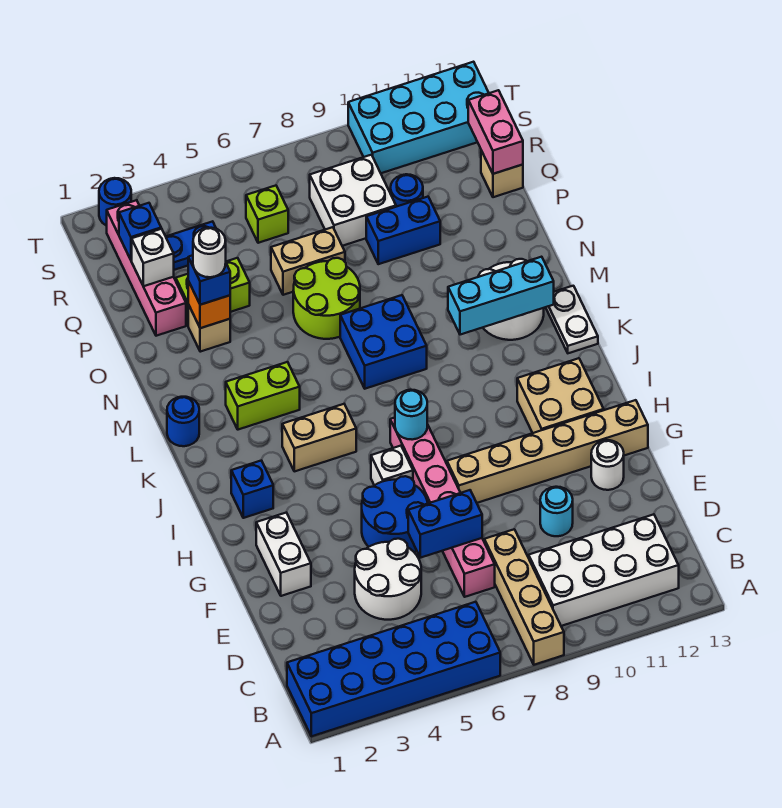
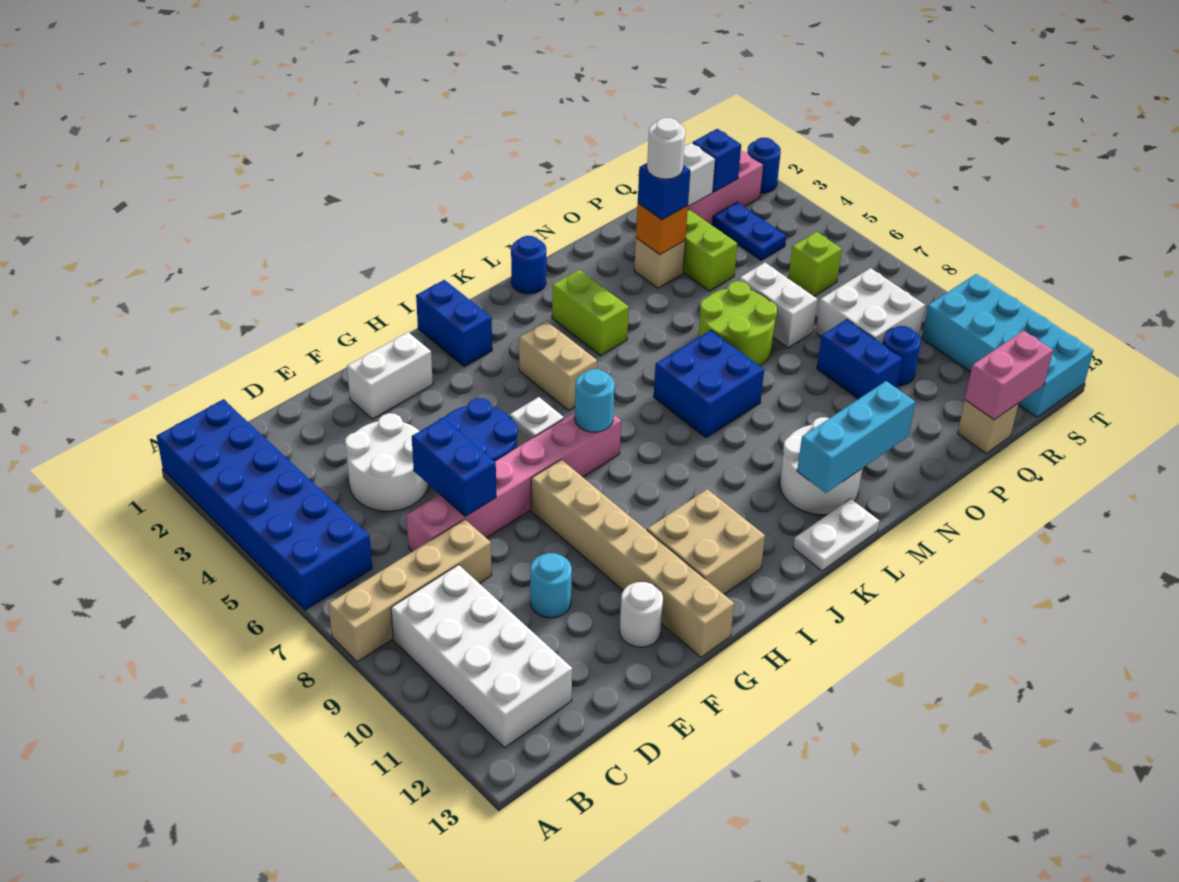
blue brick I2 level 1 -> blue brick I1:I2 level 1
cyan brick L10:L12 level 2 -> cyan brick L12:N12 level 2
tan brick P6:P7 level 1 -> white brick P6:P7 level 1

